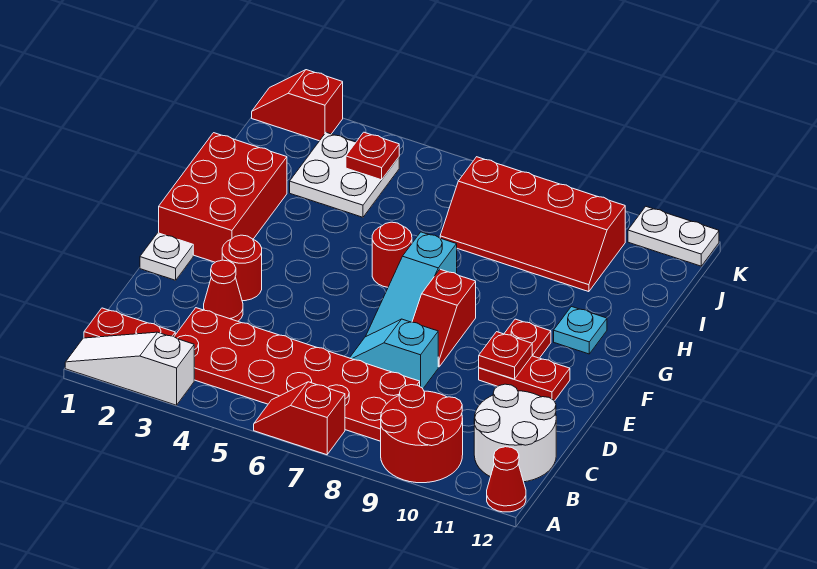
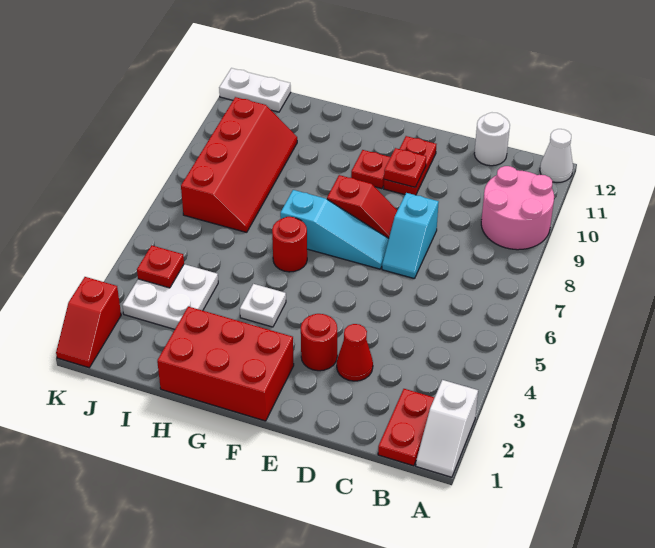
white slope A1:A3 level 1 top 3 -> white slope A1:A2 level 1 top 2
red slope A6:A7 level 1 top 7 -> none
red round brick A9:B10 level 1 -> pink round brick A9:B10 level 1
red cone A12 level 1 -> white cone A12 level 1
red plate B3:C8 level 1 -> none
white round brick B11:C12 level 1 -> white round brick C12 level 1
white plate E1 level 1 -> white plate G4 level 1
cyan plate G11 level 1 -> none
white plate K11:K12 level 1 -> white plate J12:K12 level 1

